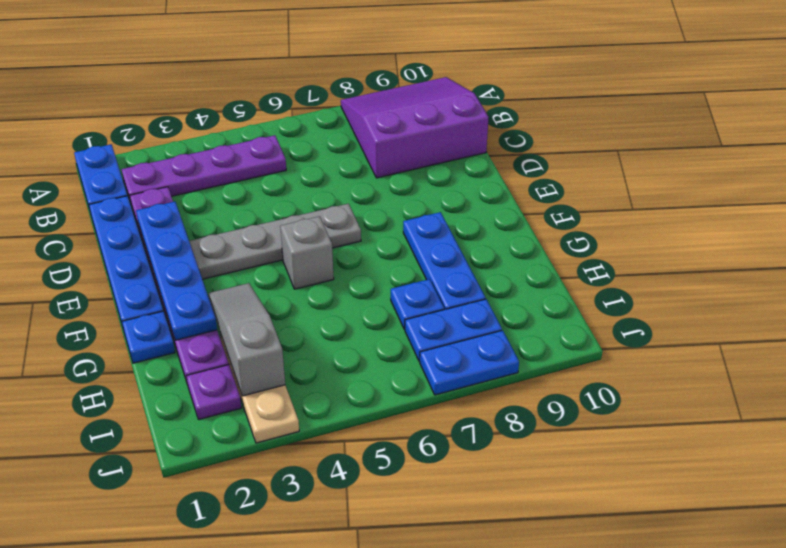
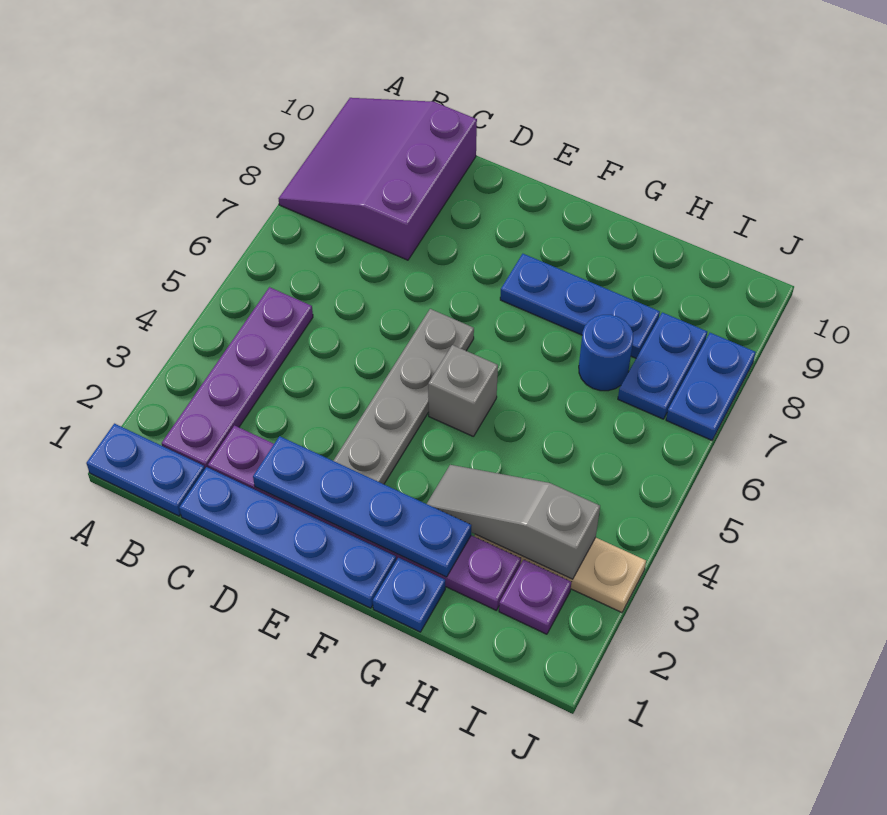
blue plate H7 level 1 -> blue round brick H7 level 1

